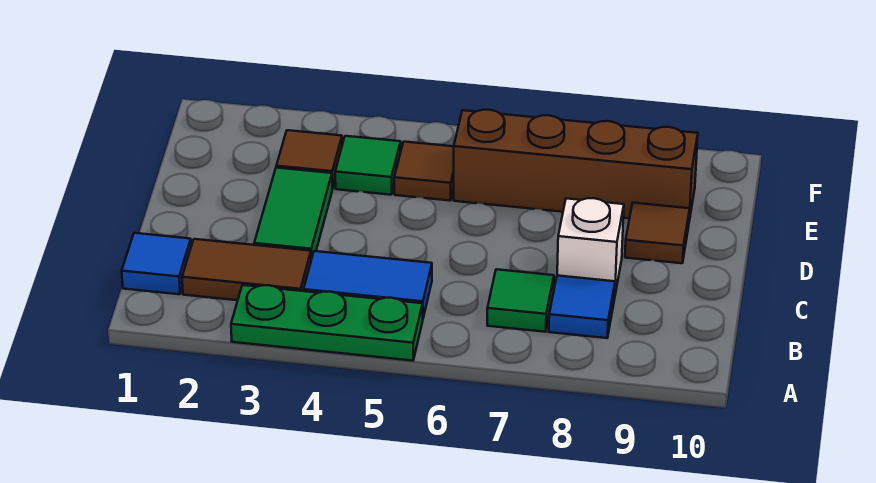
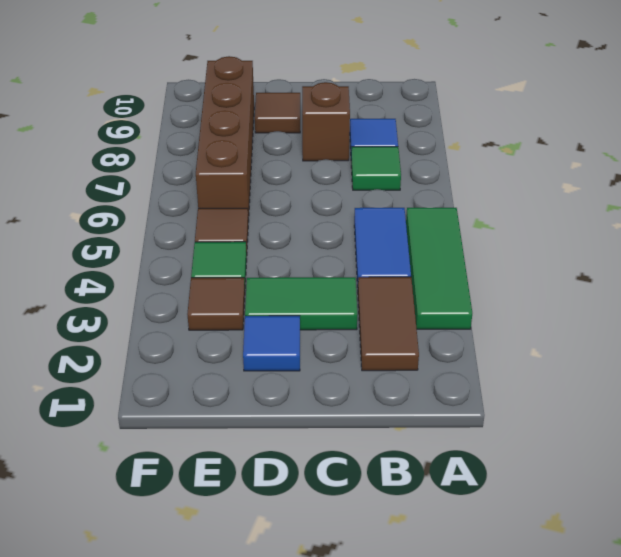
green plate A3:A5 level 1 -> green tile A3:A5 level 1
blue tile B1 level 1 -> blue tile D2 level 1
white brick C8 level 1 -> brown brick C8 level 1

